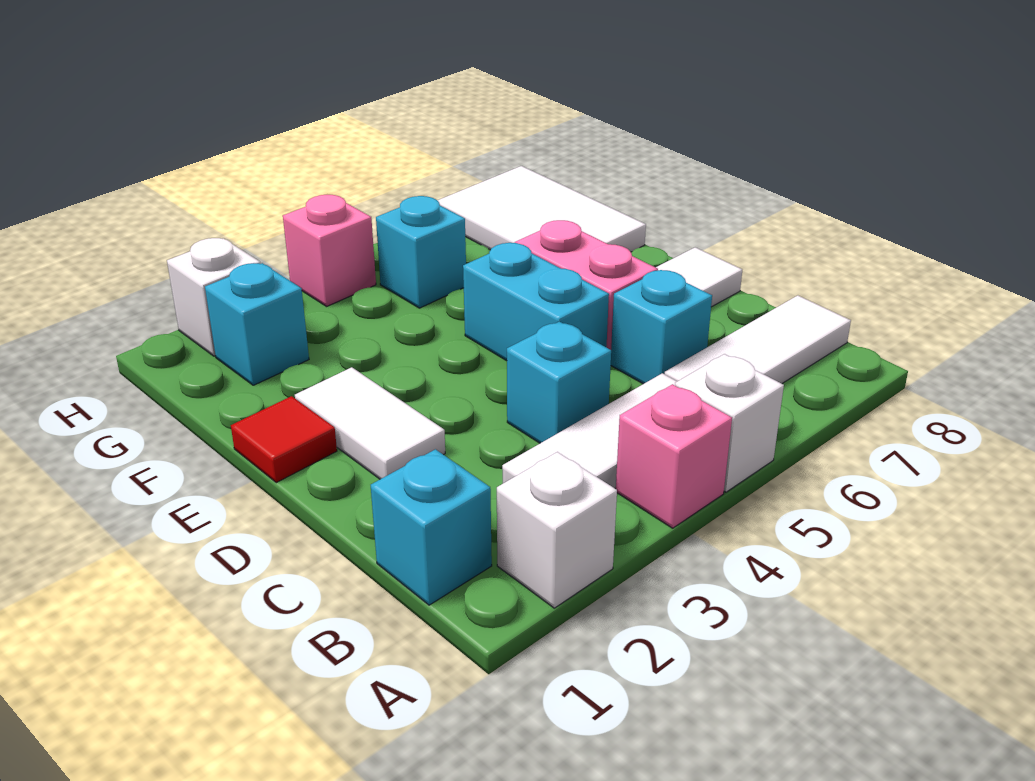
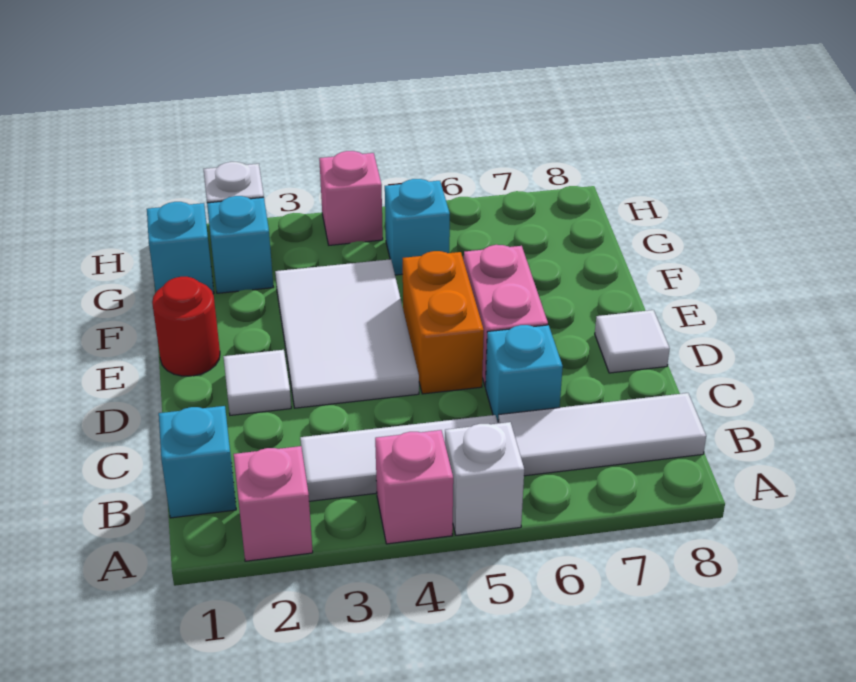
white brick A2 level 1 -> pink brick A2 level 1
cyan brick C4 level 1 -> cyan brick G1 level 1
white tile D2:E2 level 1 -> white tile D2 level 1
cyan brick D5:E5 level 1 -> orange brick D5:E5 level 1
red tile E1 level 1 -> red round brick E1 level 1
white tile F7:H8 level 1 -> white tile D3:F4 level 1

